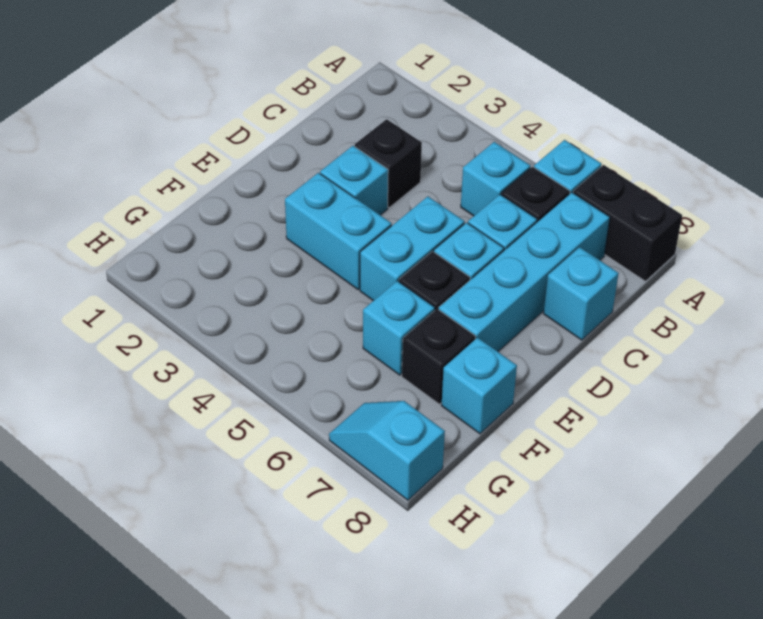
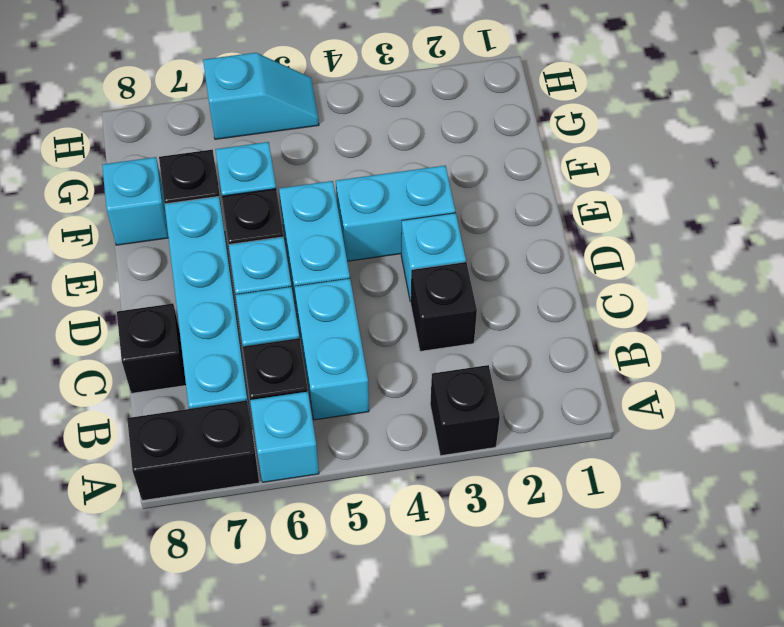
none -> black brick A3 level 1
cyan brick B5 level 1 -> cyan brick B5:C5 level 1
cyan brick C8 level 1 -> black brick C8 level 1
cyan slope H7:H8 level 1 top 8 -> cyan slope H5:H6 level 1 top 6

